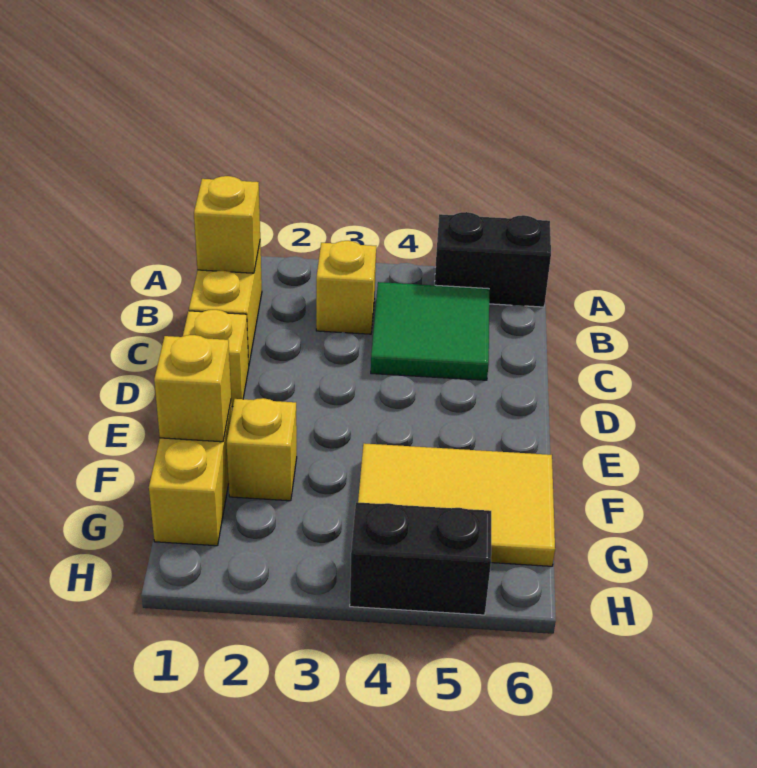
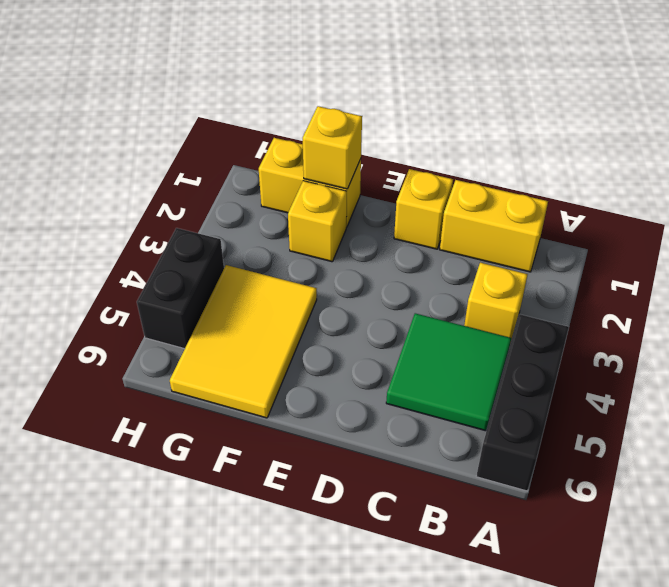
black brick A5:A6 level 1 -> black brick A4:A6 level 1
yellow brick B1 level 2 -> none

